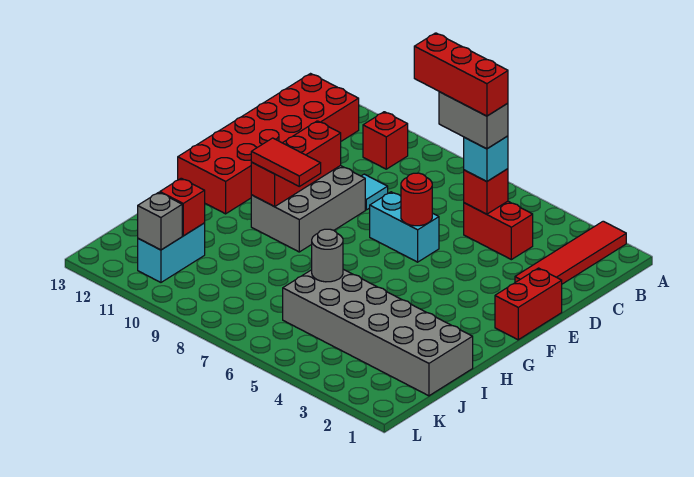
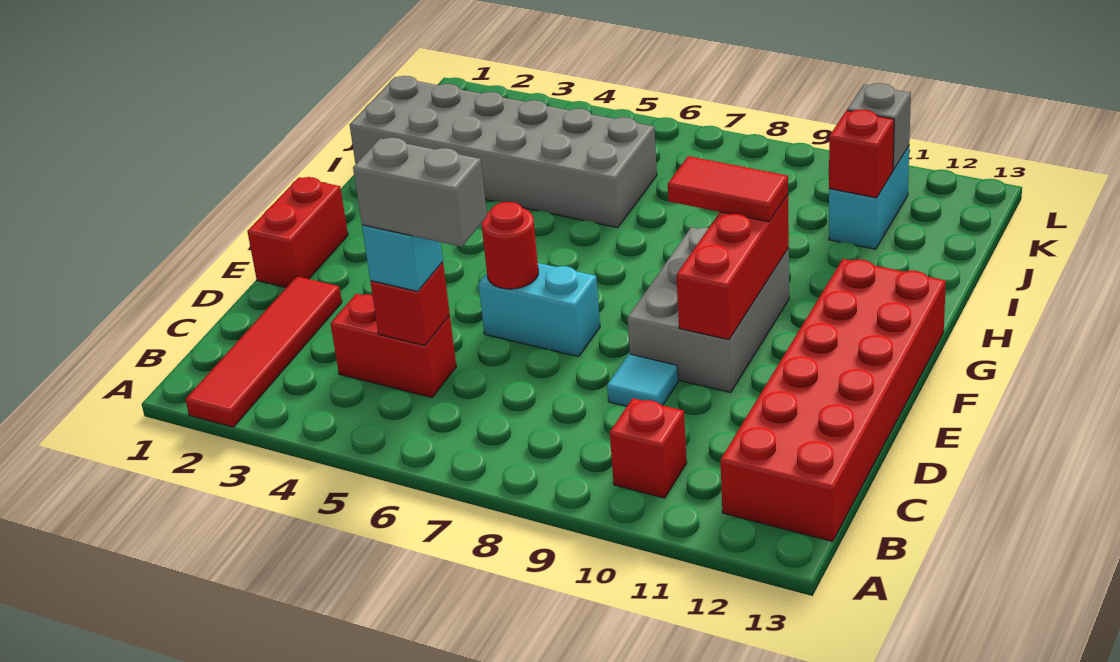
red brick C5:C7 level 5 -> none
grey round brick I6 level 2 -> none

